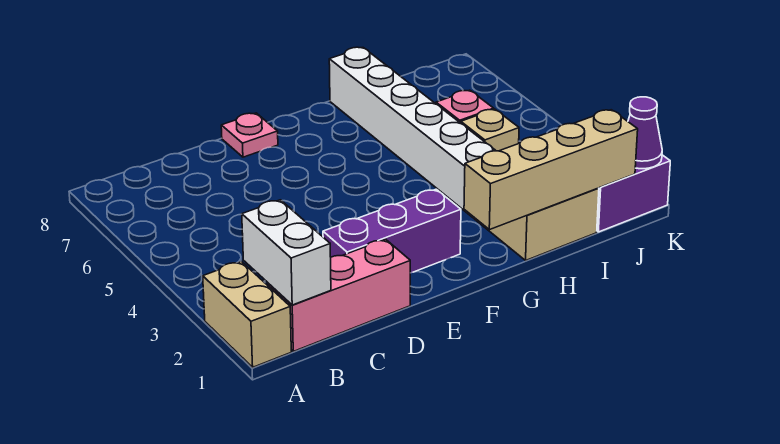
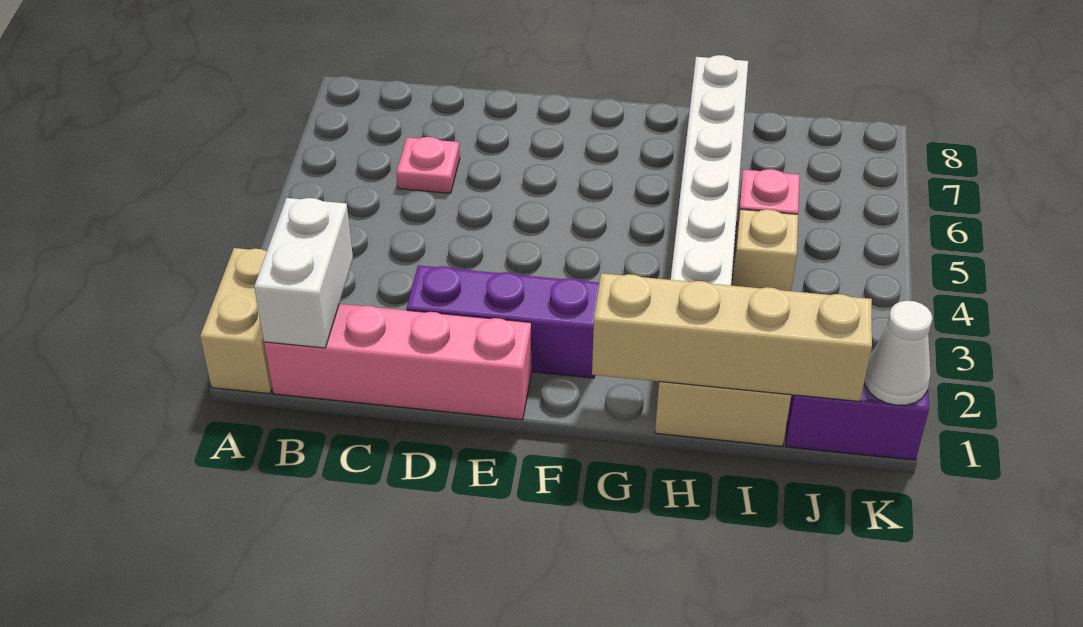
pink brick B1:D1 level 1 -> pink brick B1:E1 level 1
pink plate E8 level 1 -> pink plate C6 level 1
purple cone K1 level 2 -> white cone K1 level 2

